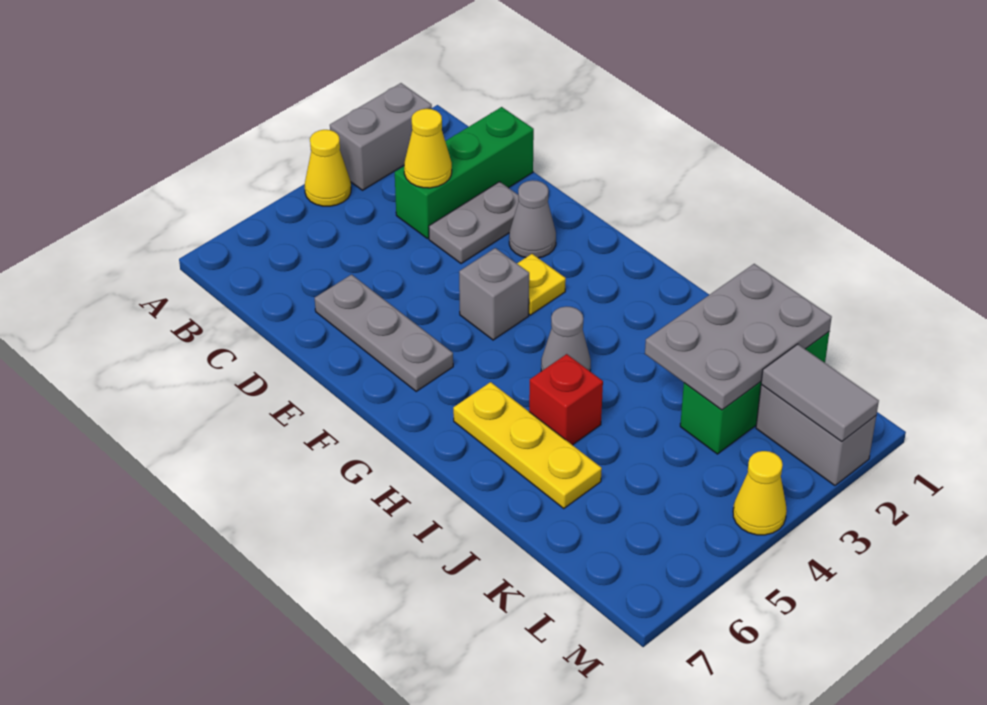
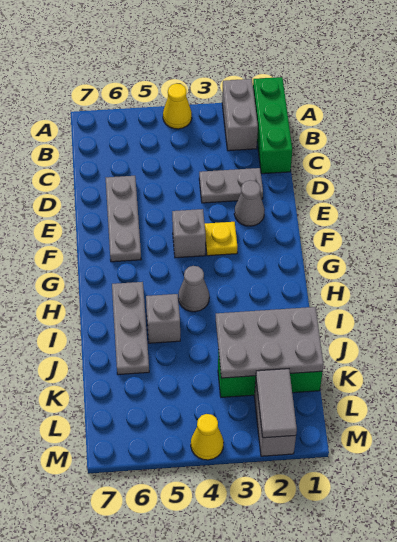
grey brick A2:A3 level 1 -> grey brick A2:B2 level 1
green brick C1:C3 level 1 -> green brick A1:C1 level 1
yellow cone C3 level 2 -> none
yellow plate H6:J6 level 1 -> grey plate H6:J6 level 1
red brick I5 level 1 -> grey brick I5 level 1

